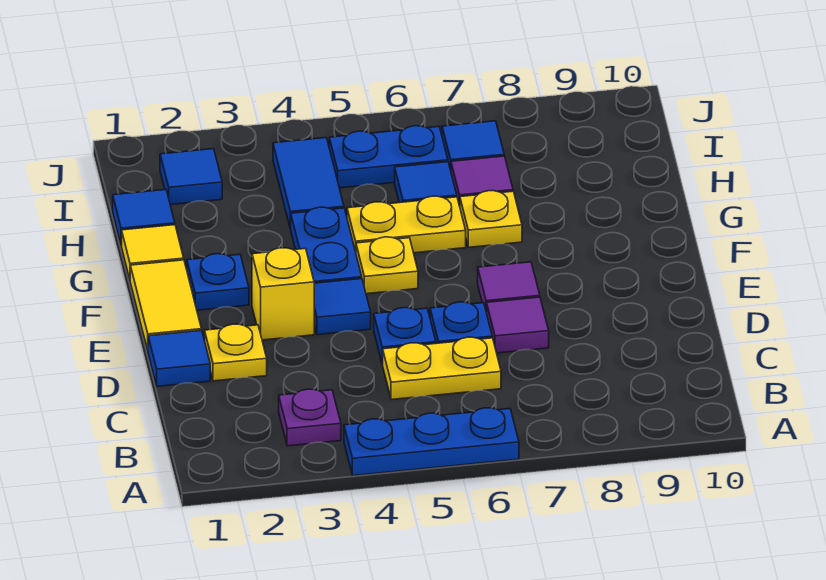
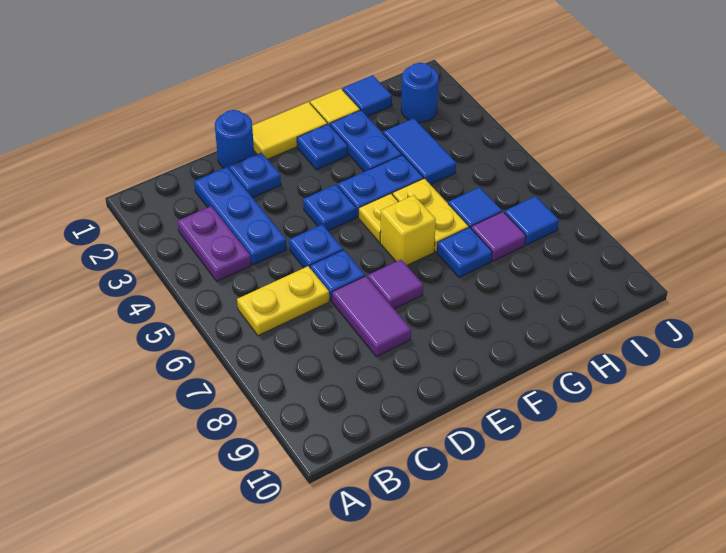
blue plate A4:A6 level 1 -> blue plate C2:C4 level 1
purple plate B3 level 1 -> purple plate B3:B4 level 1
yellow plate C5:C6 level 1 -> yellow plate B6:C6 level 1
blue tile D1 level 1 -> blue round brick D1 level 1
yellow plate D2 level 1 -> blue plate D2 level 1
purple tile D7 level 1 -> purple tile D7:D8 level 1
yellow brick E3 level 1 -> yellow brick F6 level 1
blue tile E4 level 1 -> blue plate E4 level 1
yellow plate G7 level 1 -> blue plate G7 level 1
blue tile H4:I4 level 1 -> blue tile H3:H4 level 1
blue tile I2 level 1 -> blue round brick I2 level 1
blue plate I5:I6 level 1 -> blue plate G2:G3 level 1

